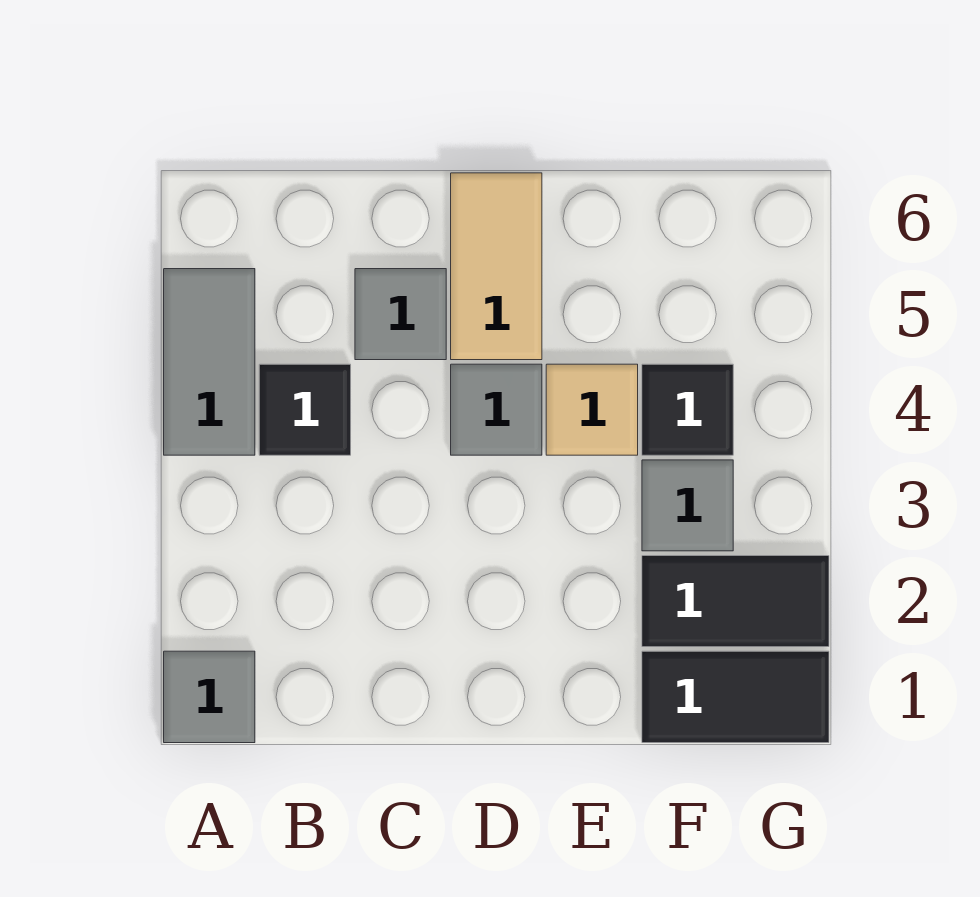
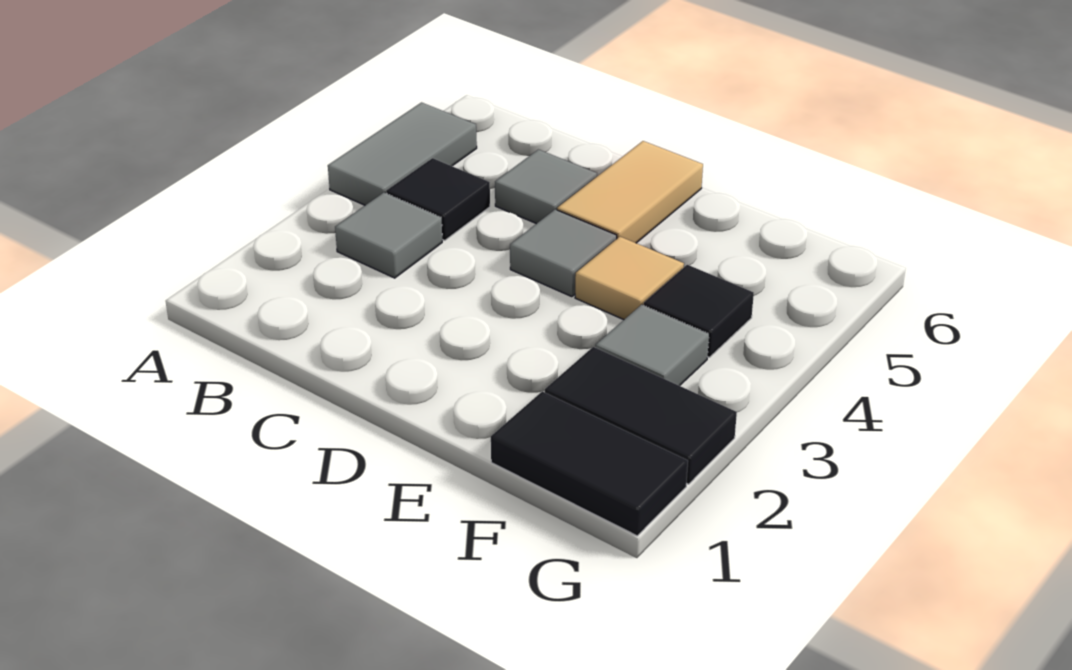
grey tile A1 level 1 -> grey tile B3 level 1

